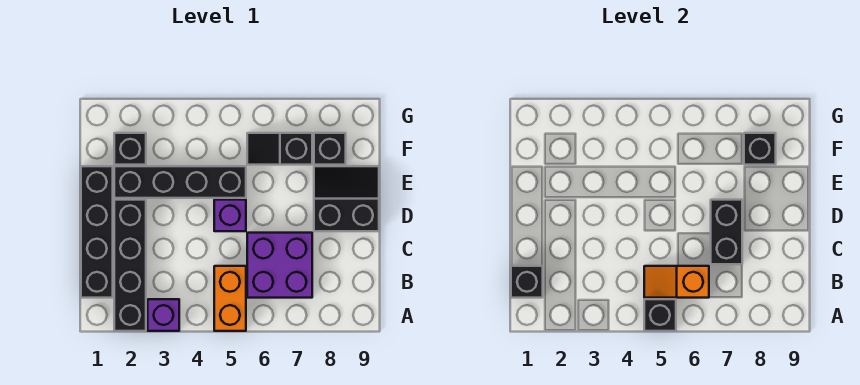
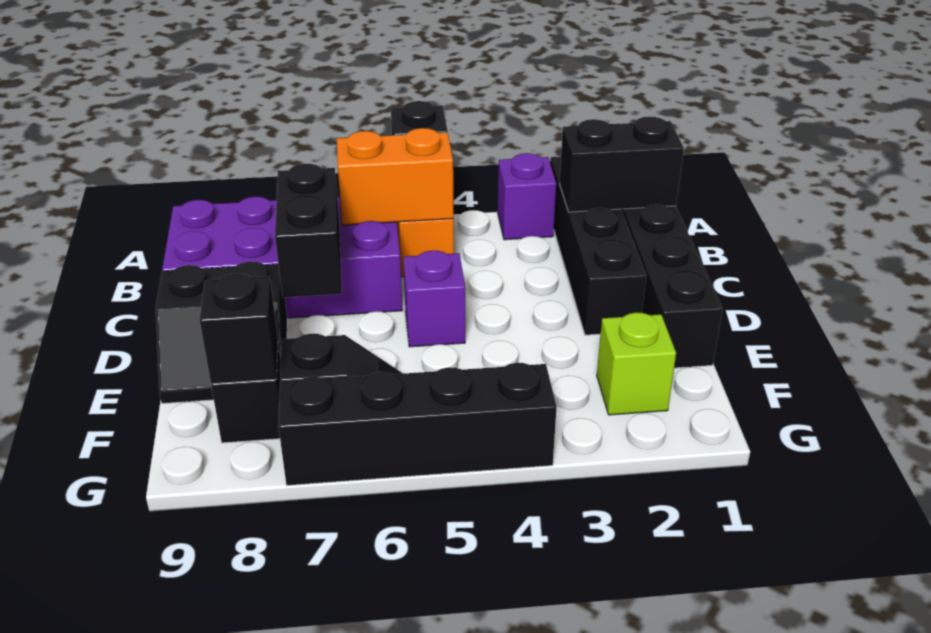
black brick B1 level 2 -> black brick B1:B2 level 2
orange slope B5:B6 level 2 top 6 -> orange brick B5:B6 level 2
purple brick B6:C7 level 1 -> purple brick B6:C9 level 1
black brick E2:E5 level 1 -> black brick G4:G7 level 1
black brick F2 level 1 -> lime brick F2 level 1

